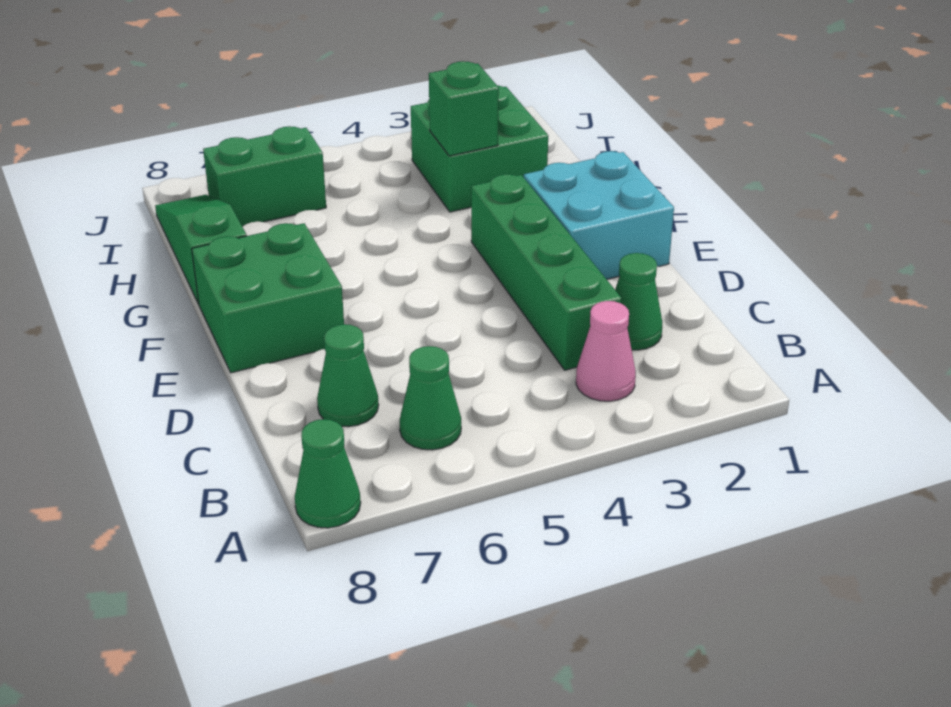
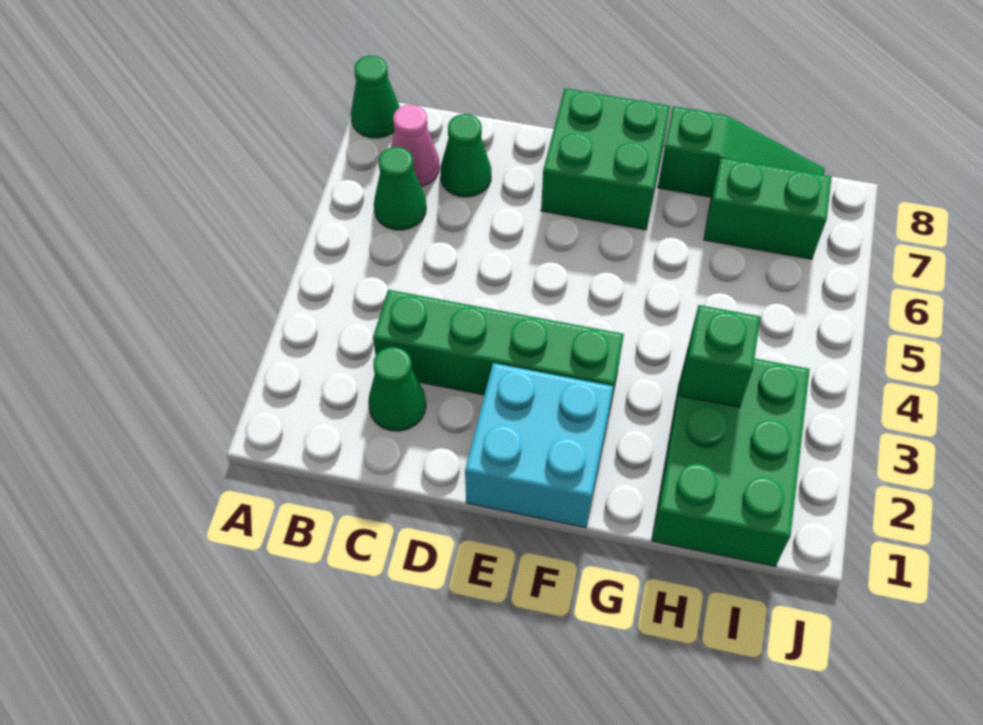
pink cone B3 level 1 -> pink cone B7 level 1
green brick H2:I3 level 1 -> green brick H1:I3 level 1
green brick I6:I7 level 1 -> green brick H7:I7 level 1

